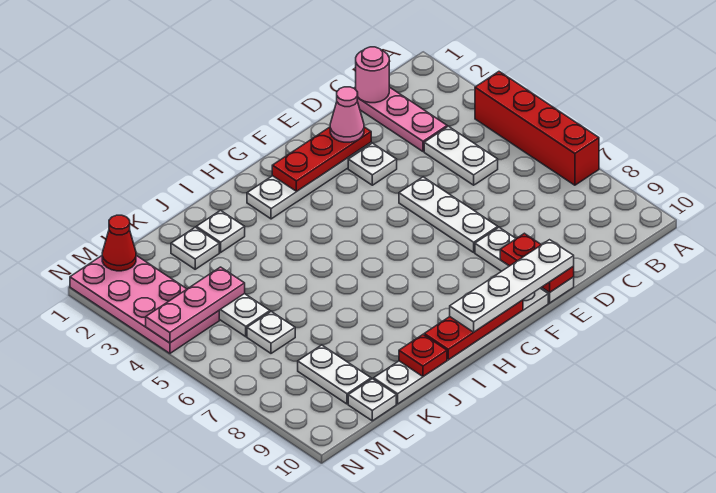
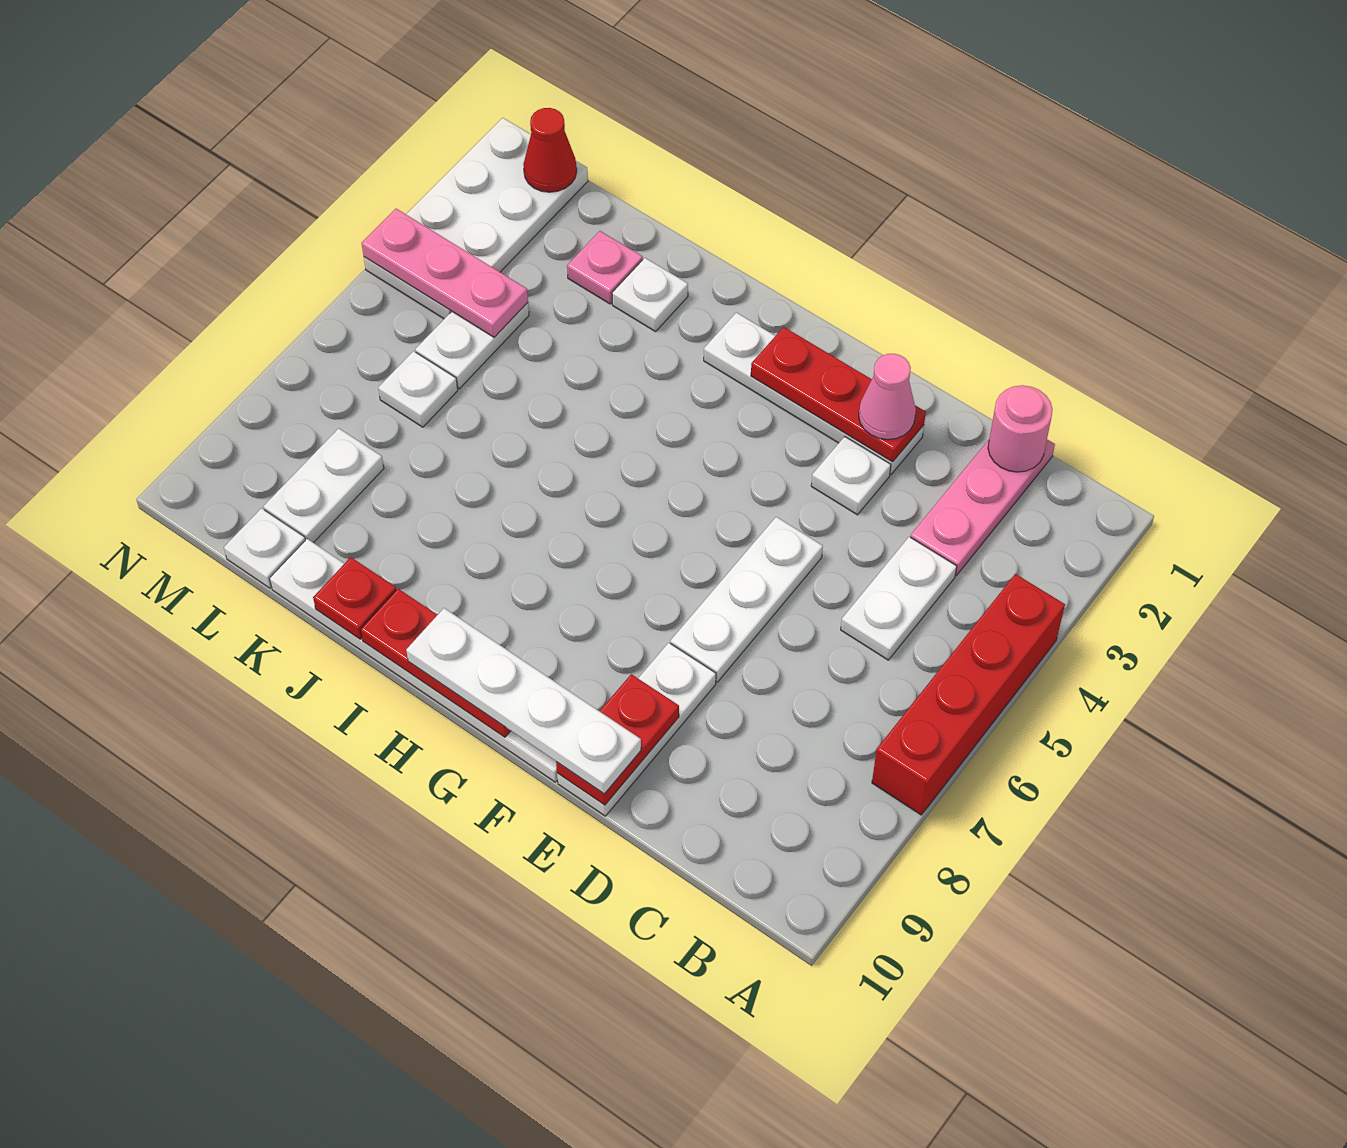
white plate K2 level 1 -> pink plate K2 level 1
pink plate M1:N4 level 1 -> white plate M1:N4 level 1

